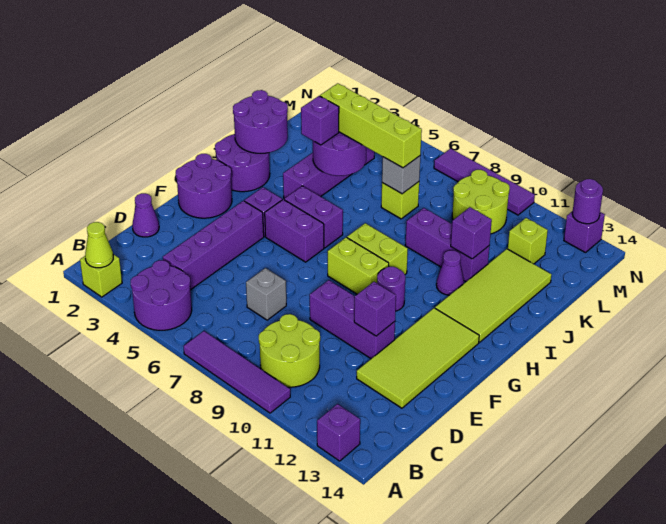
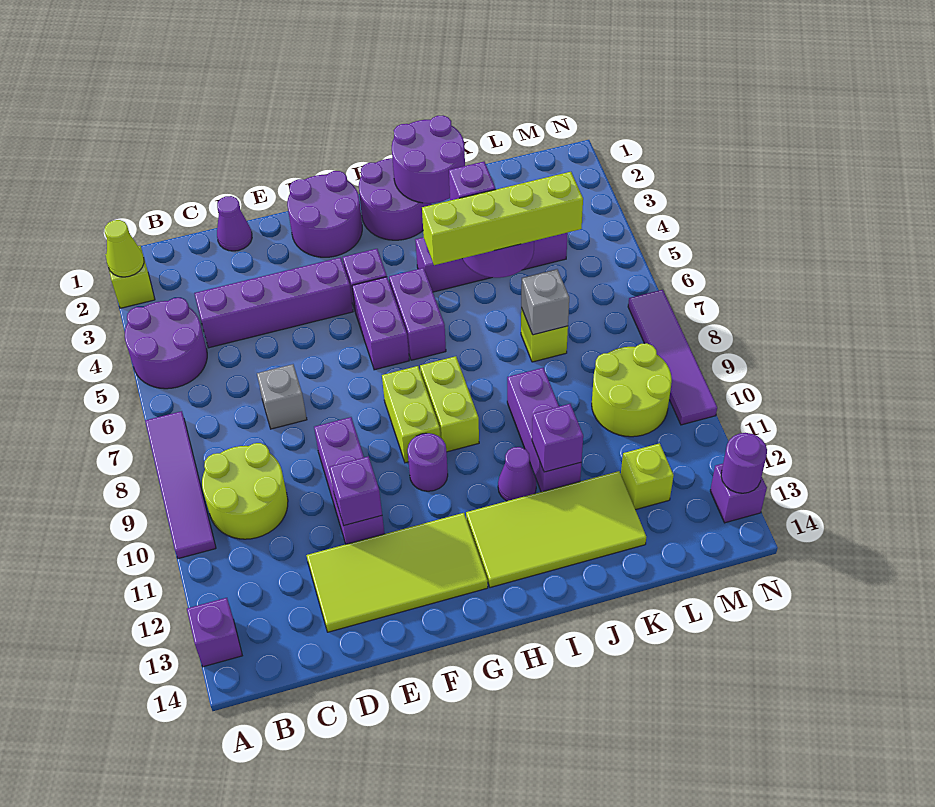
lime brick K4:K7 level 3 -> lime brick I5:L5 level 3

